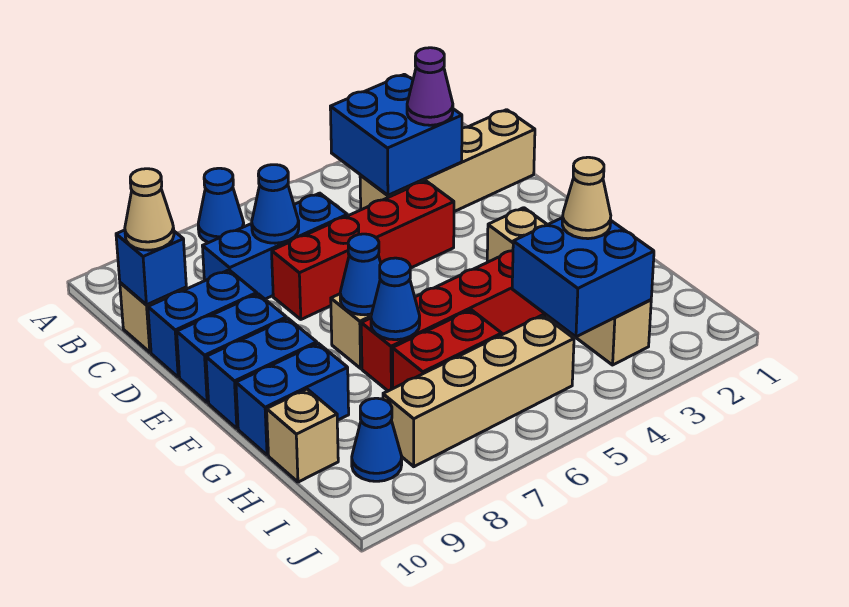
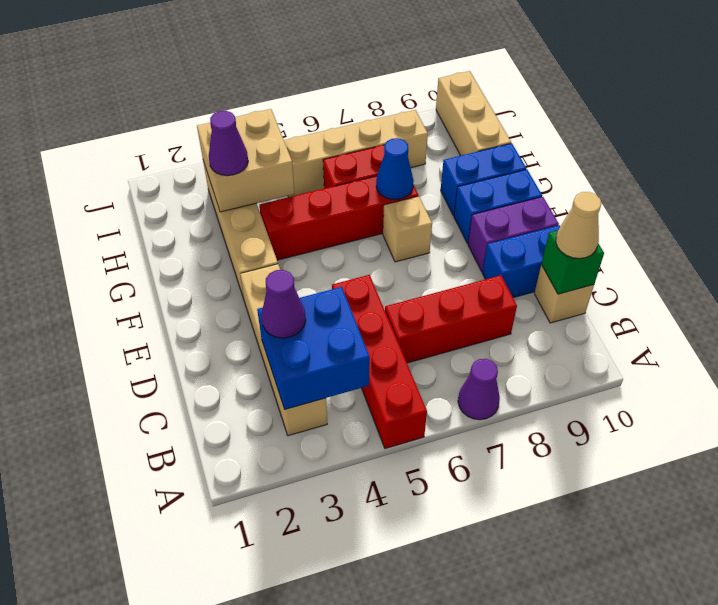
blue cone A7 level 1 -> purple cone A7 level 1
tan brick C1:C4 level 1 -> tan brick B3:E3 level 1
blue brick C6:C8 level 1 -> red brick C6:C8 level 1
blue cone C7 level 2 -> none
blue brick C10 level 2 -> green brick C10 level 2
red brick D4:D7 level 1 -> red brick A5:D5 level 1
blue brick E9:E10 level 1 -> purple brick E9:E10 level 1
blue cone F7 level 2 -> none
blue brick H3:I4 level 2 -> tan brick H3:I4 level 2
tan cone H3 level 3 -> purple cone H3 level 3
tan brick H10 level 1 -> tan brick H10:J10 level 1
blue cone I9 level 1 -> none

